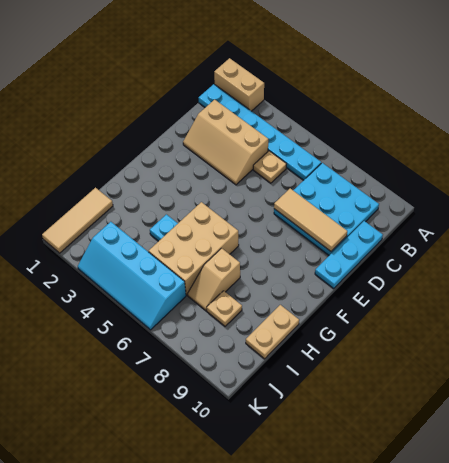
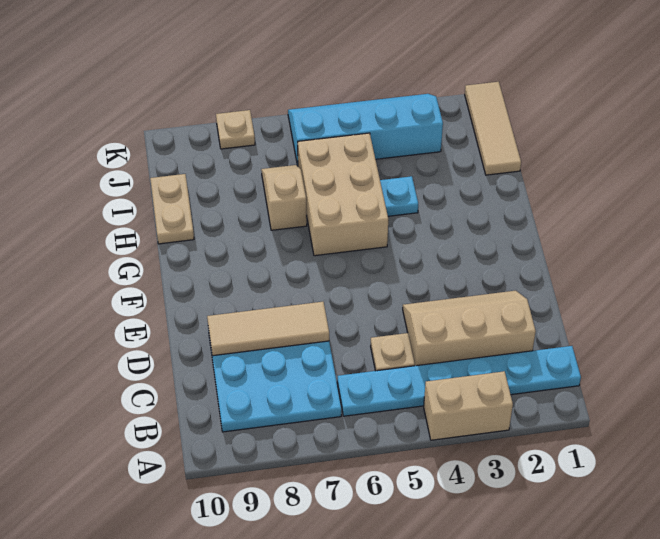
tan brick A1:A2 level 1 -> tan brick A3:A4 level 1
cyan plate C10:E10 level 1 -> none
tan plate I8 level 1 -> tan plate K8 level 1

